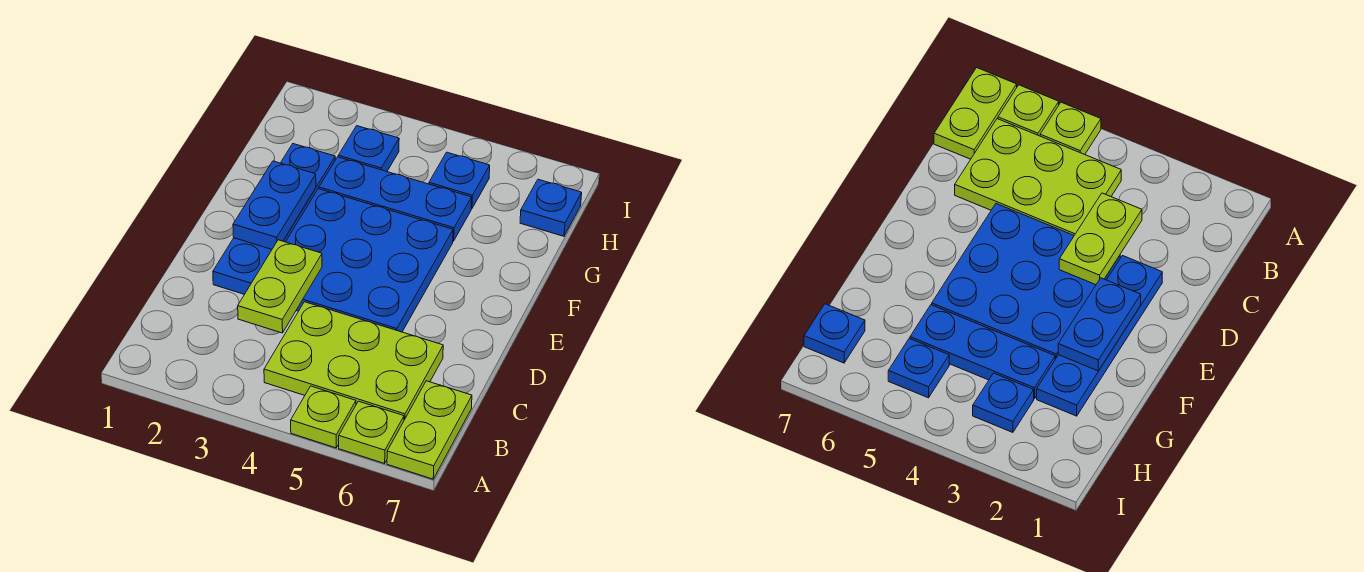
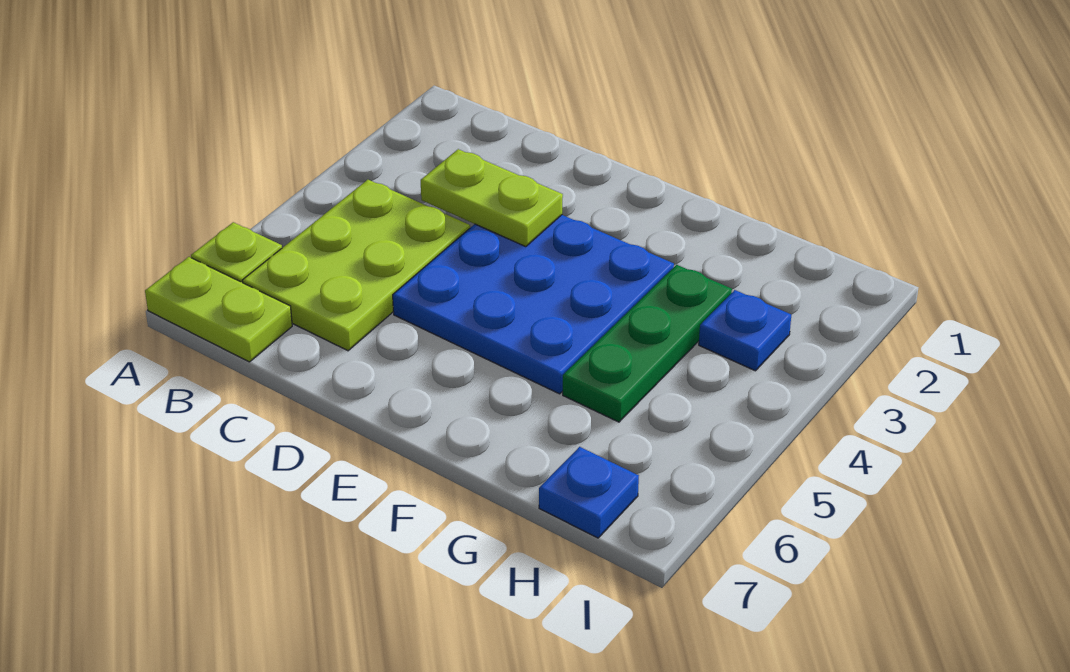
lime plate A5 level 1 -> none
blue plate D2:G2 level 1 -> none
blue plate E2:F2 level 2 -> none
blue plate G3:G5 level 1 -> green plate G3:G5 level 1
blue plate H5 level 1 -> none

